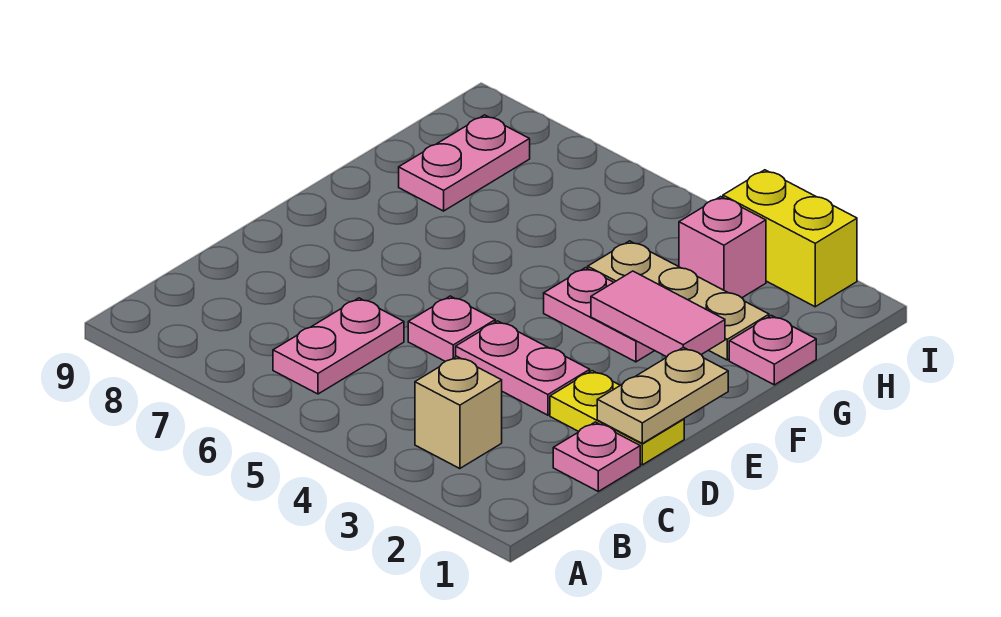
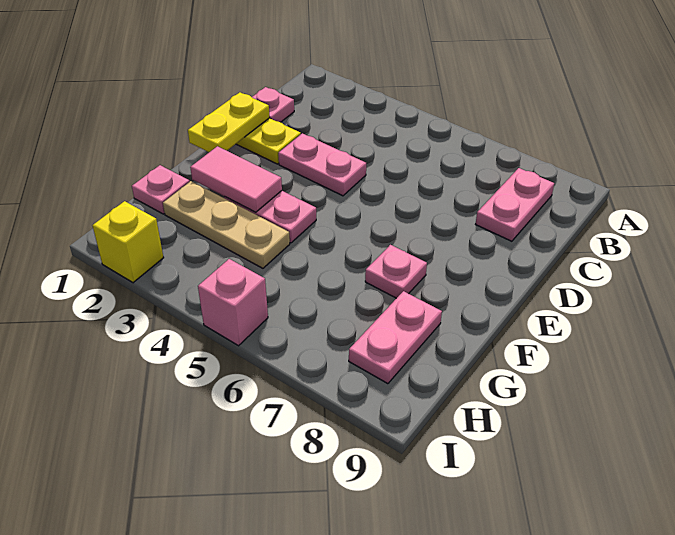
tan brick B3 level 1 -> none
pink plate B6:C6 level 1 -> pink plate B8:C8 level 1
tan plate D1:E1 level 2 -> yellow plate D1:E1 level 2
pink plate D5 level 1 -> pink plate F7 level 1
pink brick H3 level 1 -> pink brick I5 level 1
yellow brick I2:I3 level 1 -> yellow brick I2 level 1

